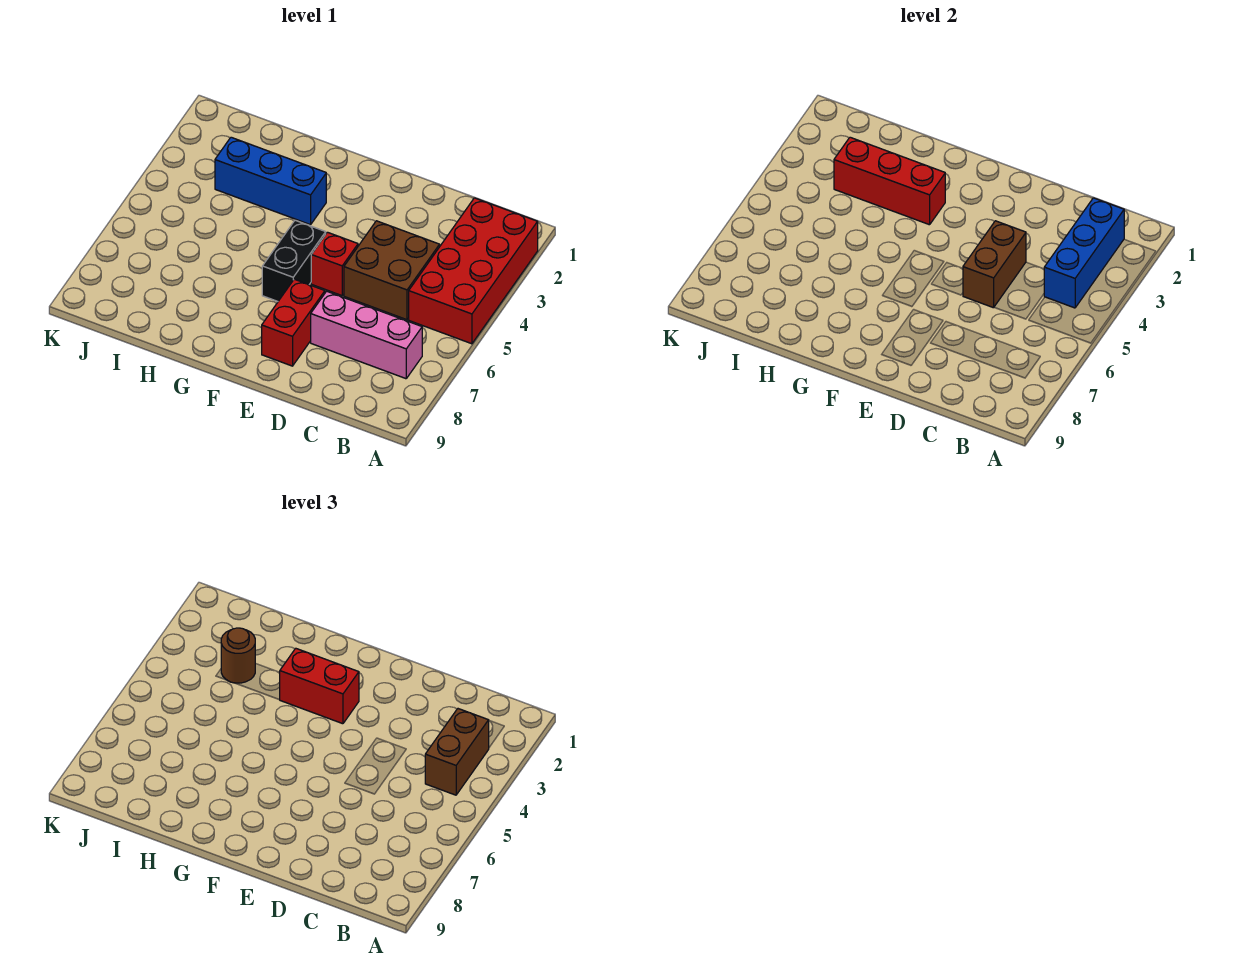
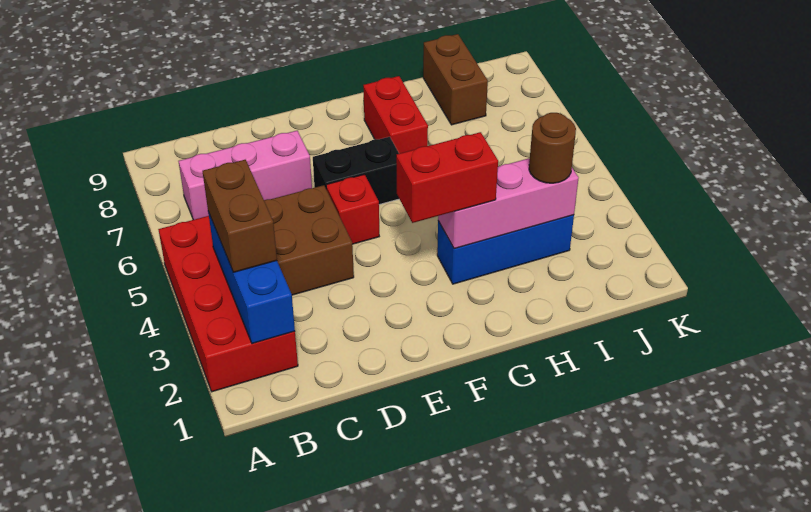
brown brick D4:D5 level 2 -> brown brick I8:I9 level 1
red brick E7:E8 level 1 -> red brick G7:G8 level 1
black brick F5:F6 level 1 -> black brick E6:F6 level 1
red brick G3:I3 level 2 -> pink brick G3:I3 level 2

